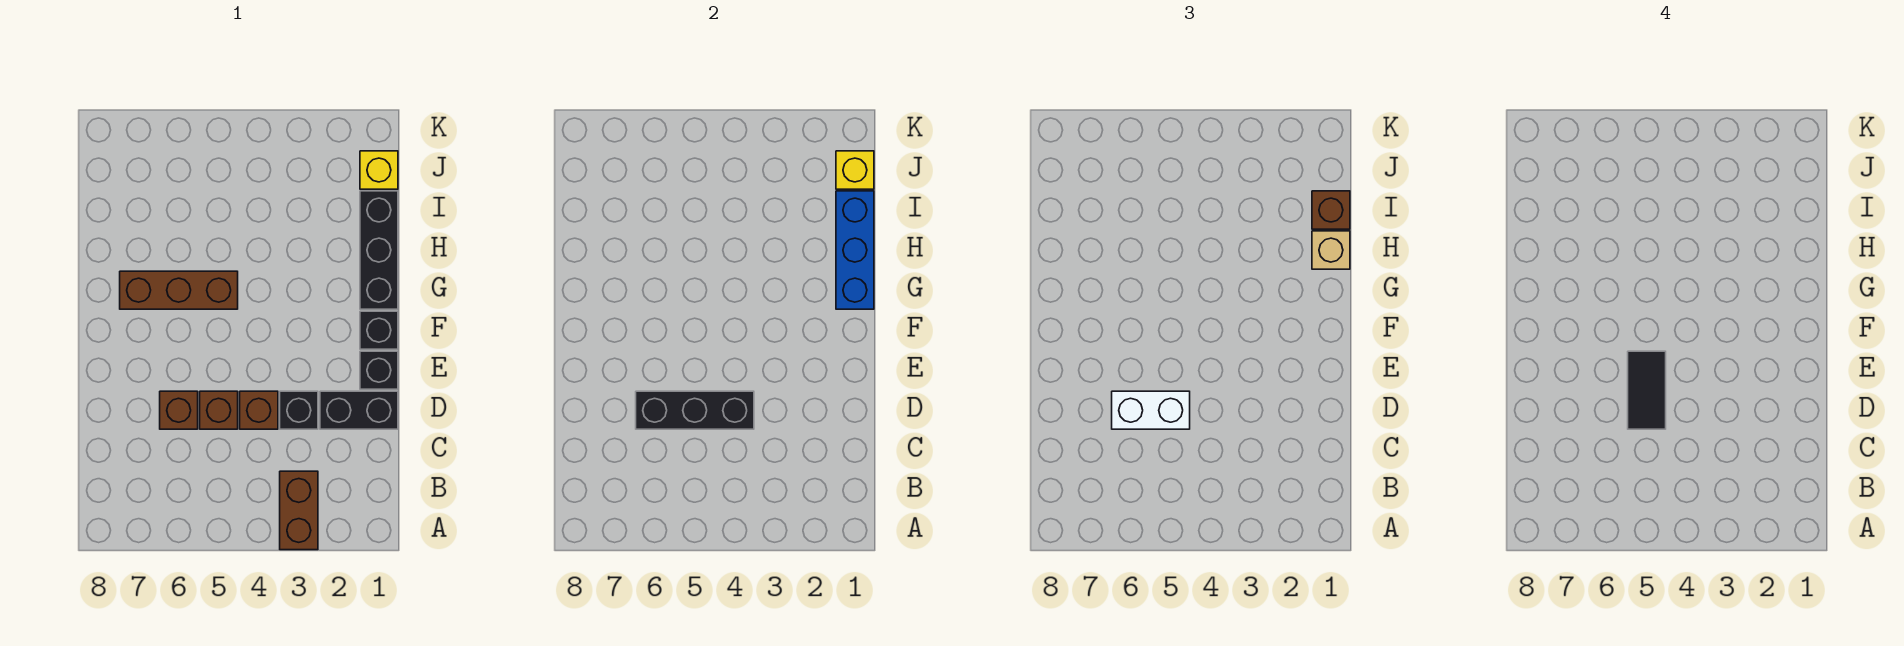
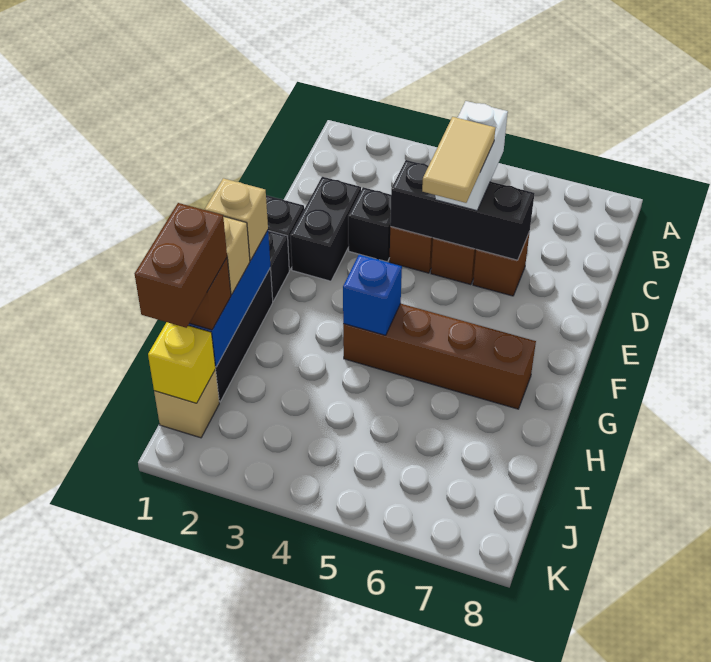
brown brick A3:B3 level 1 -> brown brick I1:J1 level 4
black brick D1:D2 level 1 -> black brick D2:E2 level 1
white brick D5:D6 level 3 -> white brick C5:D5 level 3
black tile D5:E5 level 4 -> tan tile D5:E5 level 4
none -> tan brick G1 level 3
none -> blue brick G4 level 2
brown brick G5:G7 level 1 -> brown brick G4:G7 level 1
yellow brick J1 level 1 -> tan brick J1 level 1

